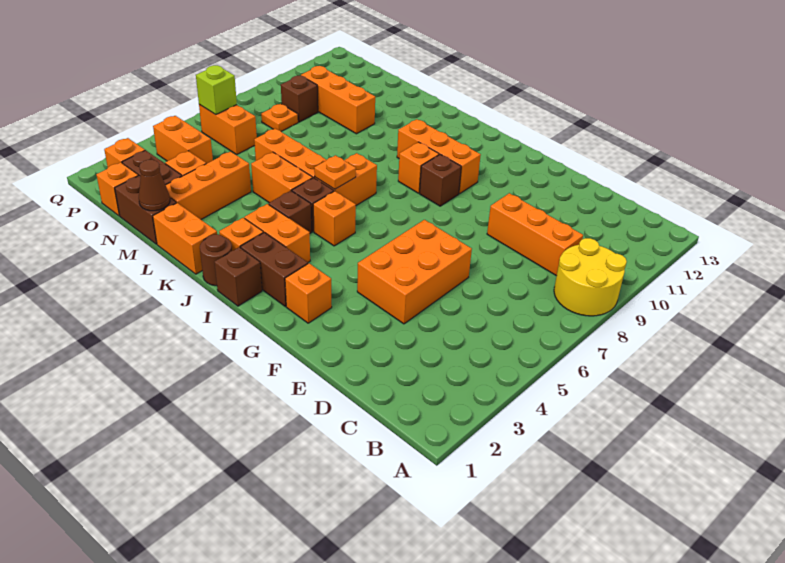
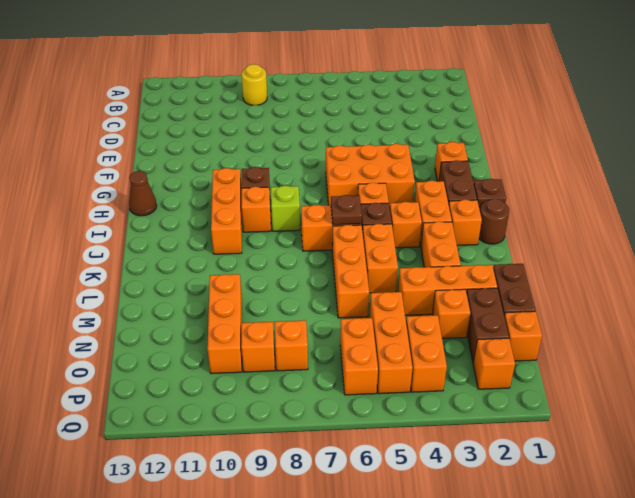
yellow round brick A8:B9 level 1 -> yellow round brick B9 level 1
orange brick C9:E9 level 1 -> orange brick N5:P5 level 1
orange brick E4:F6 level 1 -> orange brick G4:H6 level 1
brown brick J4 level 1 -> orange brick J4 level 1
orange plate J6 level 2 -> brown plate J6 level 2
orange brick K1:L1 level 1 -> orange brick K3:L3 level 1
brown cone M1 level 2 -> brown cone H13 level 1
orange plate O8 level 1 -> orange brick O8 level 1
brown brick O9 level 1 -> orange brick O9 level 1
lime brick P6 level 2 -> lime brick I8 level 1

